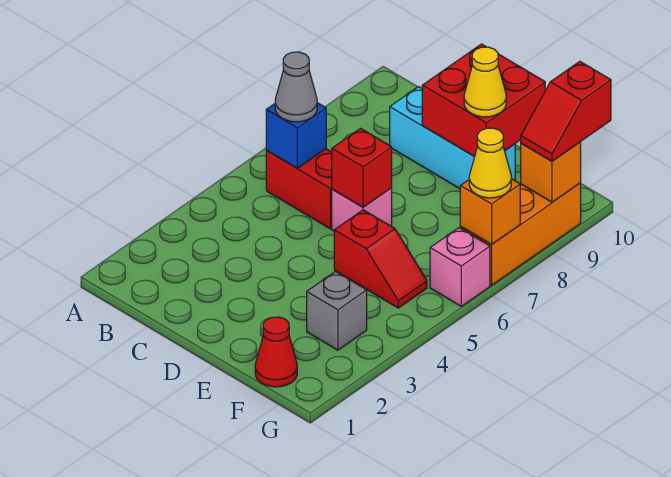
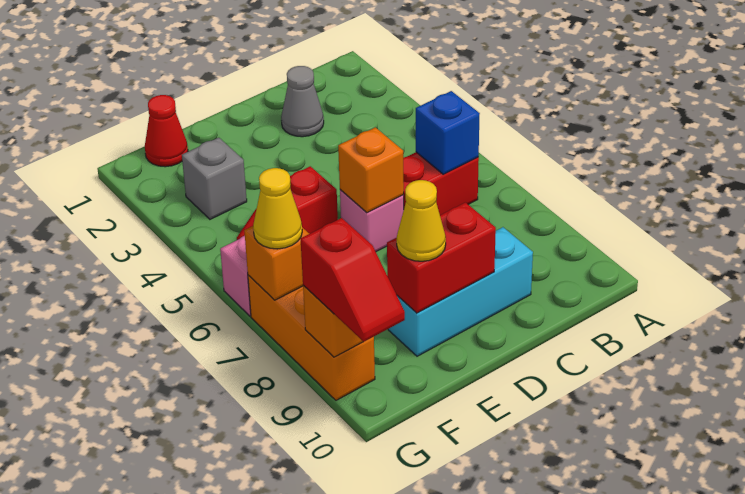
grey cone B6 level 3 -> grey cone C2 level 1
red brick D6 level 2 -> orange brick D6 level 2
red brick D9:E10 level 2 -> red brick D9:E9 level 2
red slope G9:G10 level 3 top 10 -> red slope G9:G10 level 3 top 9

